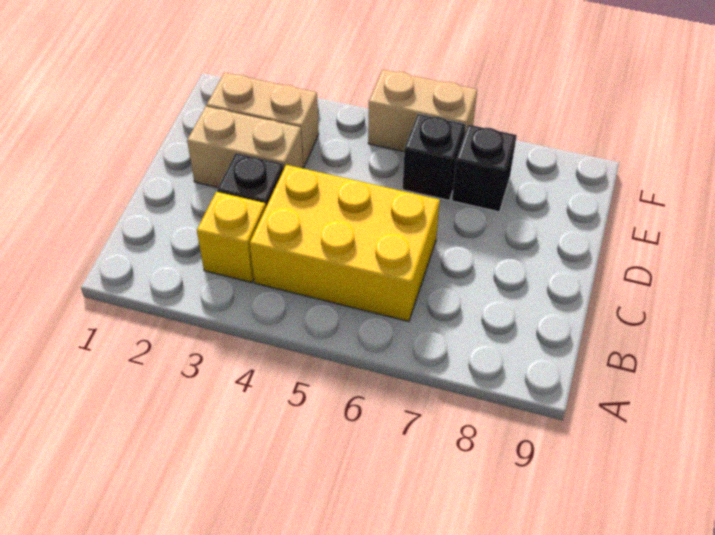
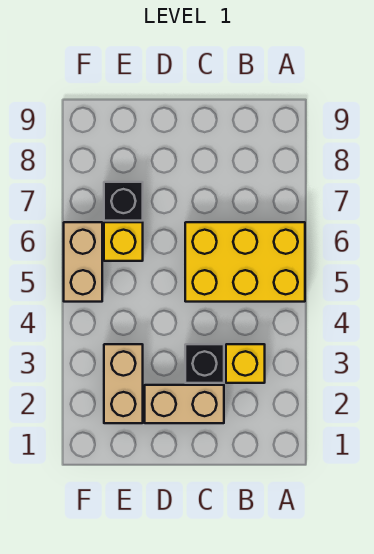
yellow brick B4:C6 level 1 -> yellow brick A5:C6 level 1
tan brick D2:D3 level 1 -> tan brick C2:D2 level 1
black brick E6 level 1 -> yellow brick E6 level 1

